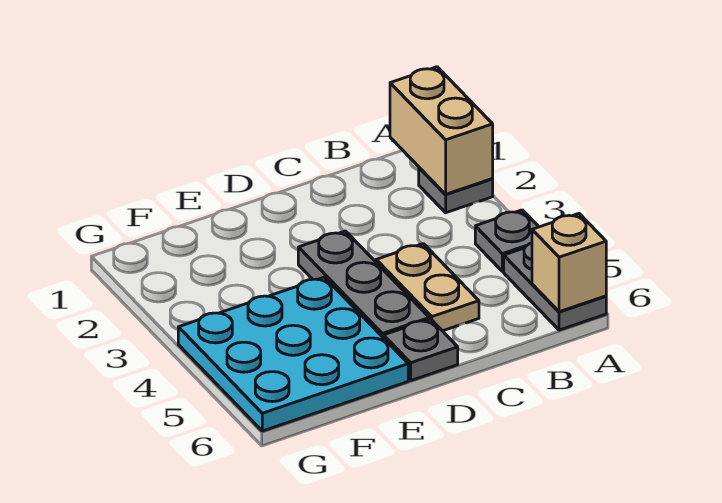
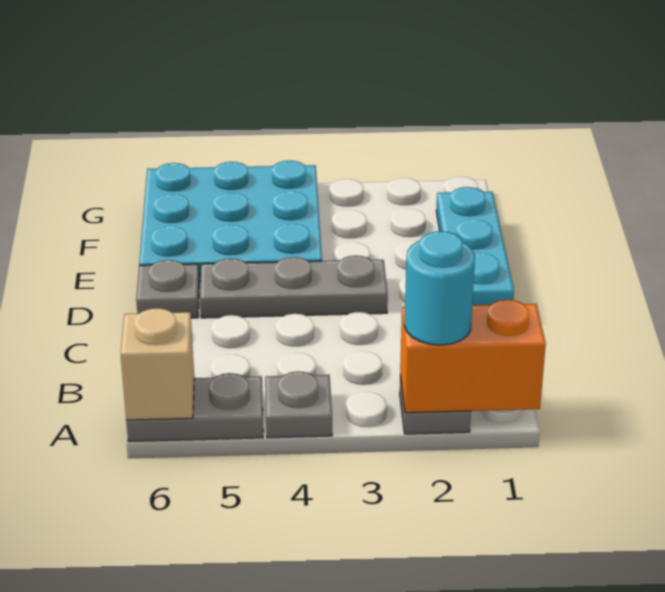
tan brick A1:A2 level 2 -> orange brick A1:A2 level 2
none -> cyan round brick A2 level 3
tan plate C4:C5 level 1 -> none
none -> cyan plate D1:F1 level 1

